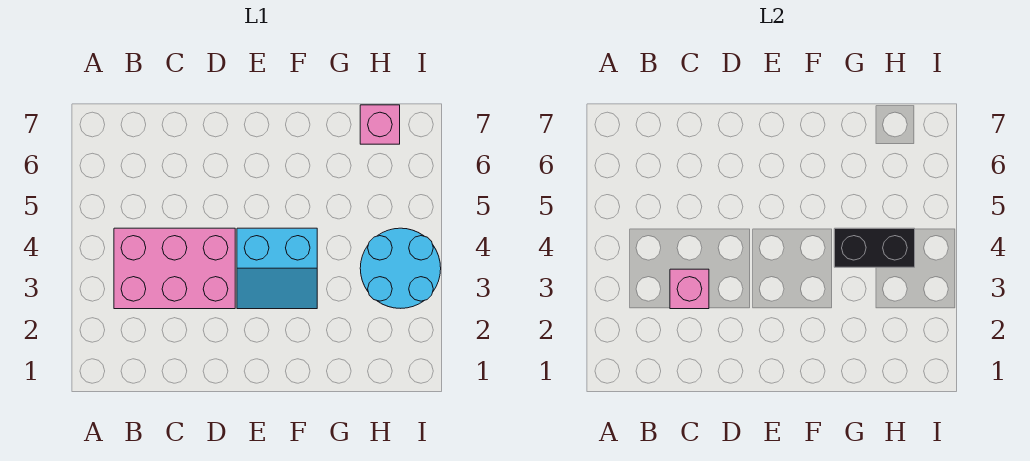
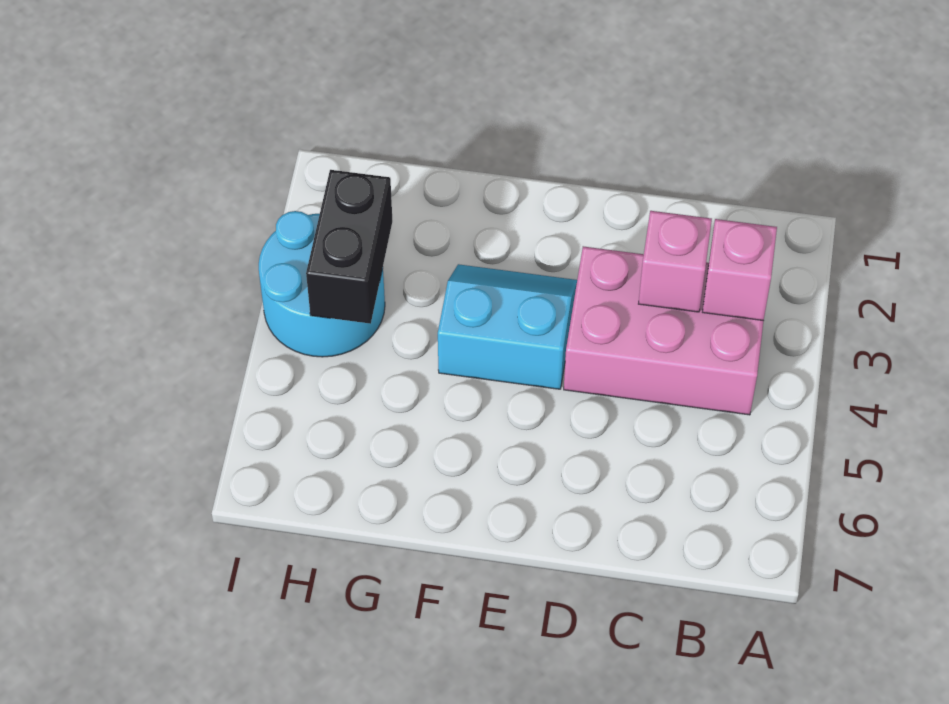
black brick G4:H4 level 2 -> black brick H3:H4 level 2
pink brick H7 level 1 -> pink brick B3 level 2

